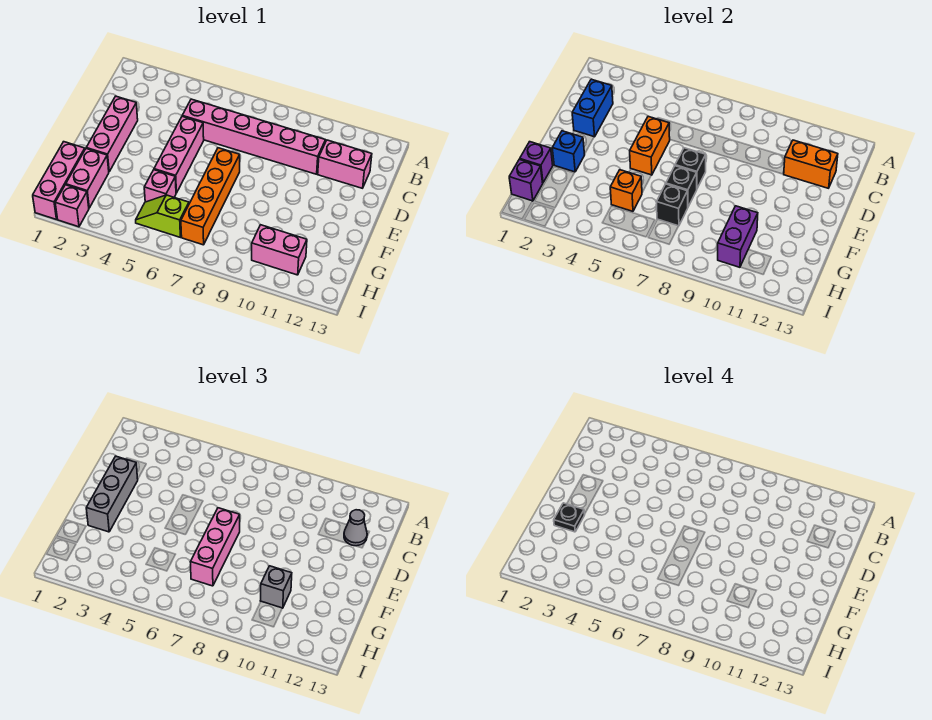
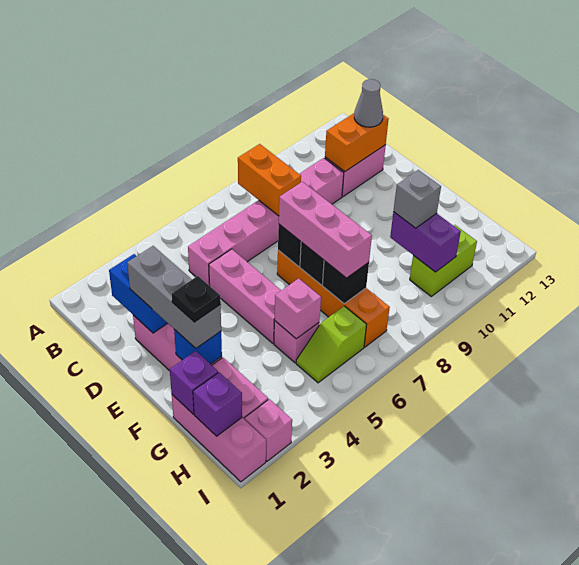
orange brick D5:E5 level 2 -> orange brick B8:C8 level 2
orange brick G5 level 2 -> pink brick G5 level 2
pink brick H10:H11 level 1 -> lime brick H10:H11 level 1

